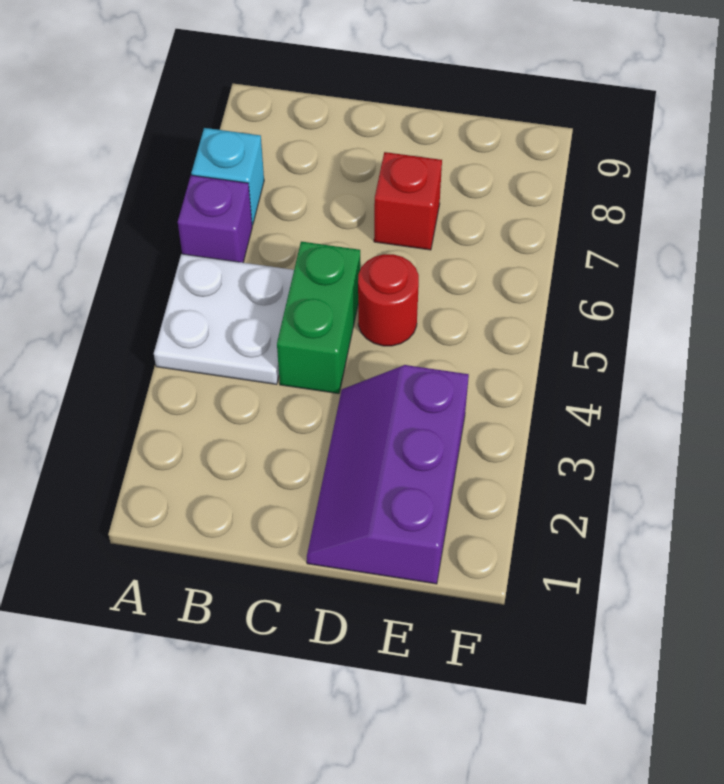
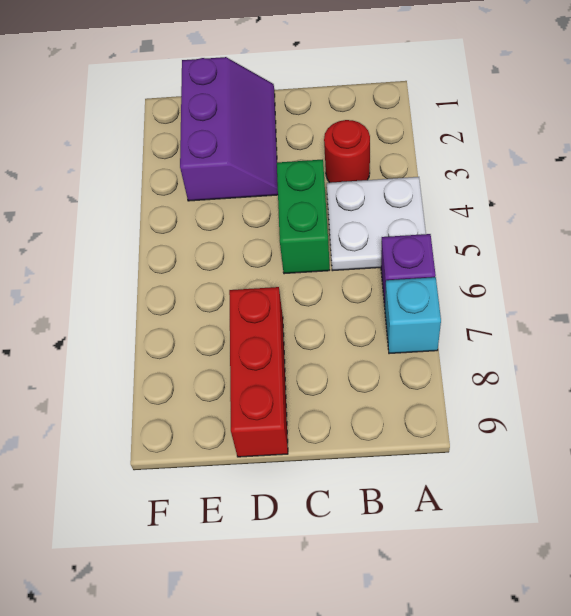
red round brick D5 level 1 -> red round brick B3 level 1
red brick D7 level 1 -> red brick D7:D9 level 1

